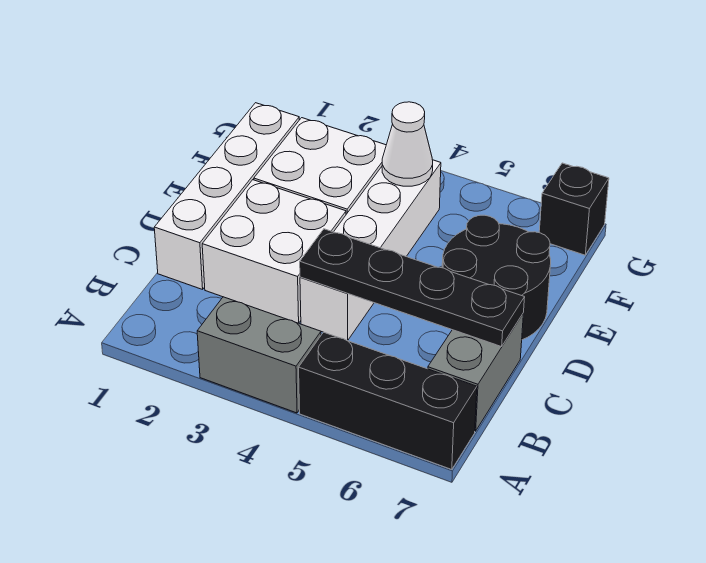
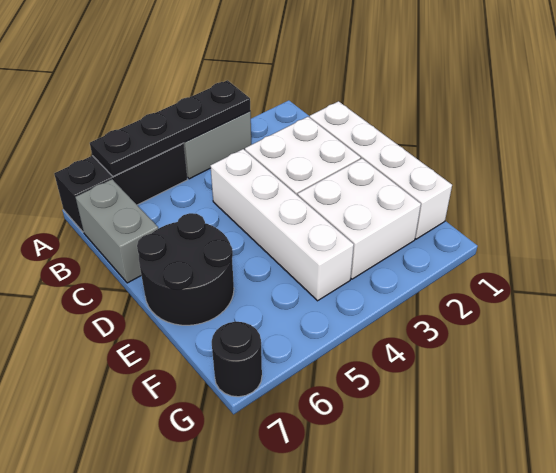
black plate C4:C7 level 2 -> black plate A3:A6 level 2
white cone F4 level 2 -> none
black brick G7 level 1 -> black round brick G7 level 1

